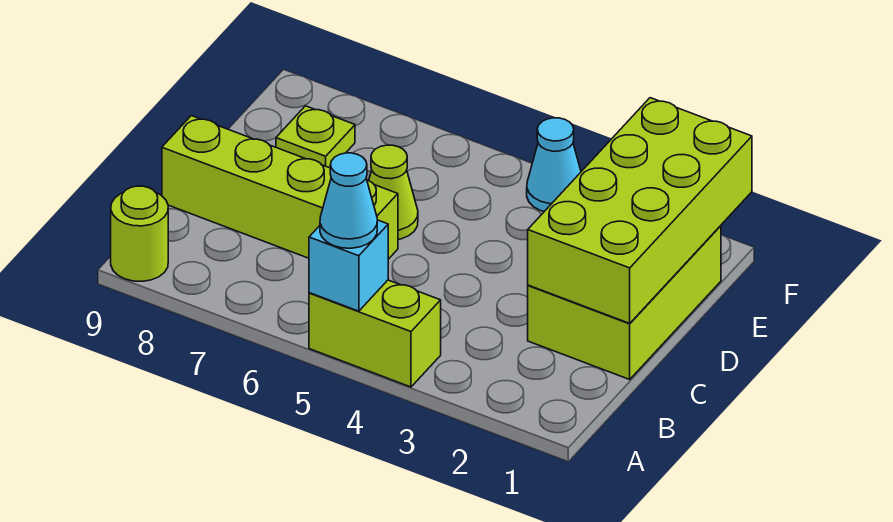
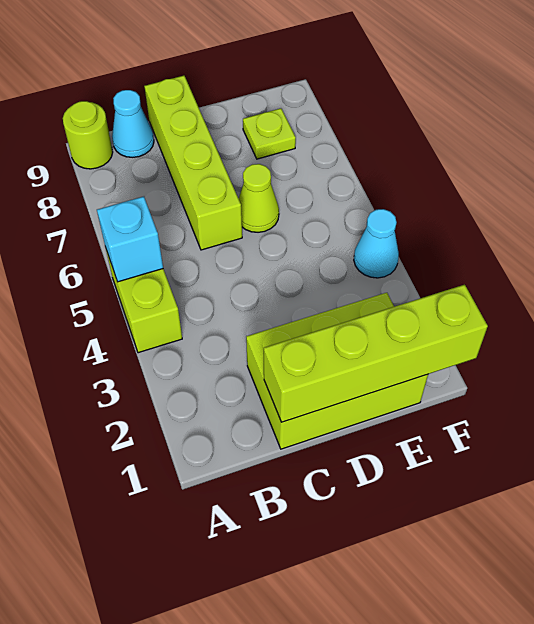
cyan cone A5 level 3 -> cyan cone B9 level 1
lime brick C1:F2 level 2 -> lime brick C1:F1 level 2

